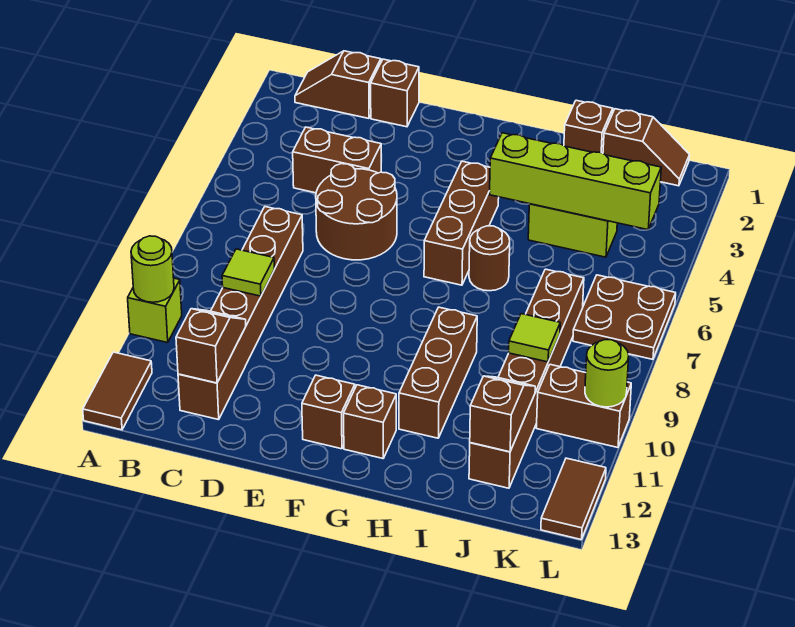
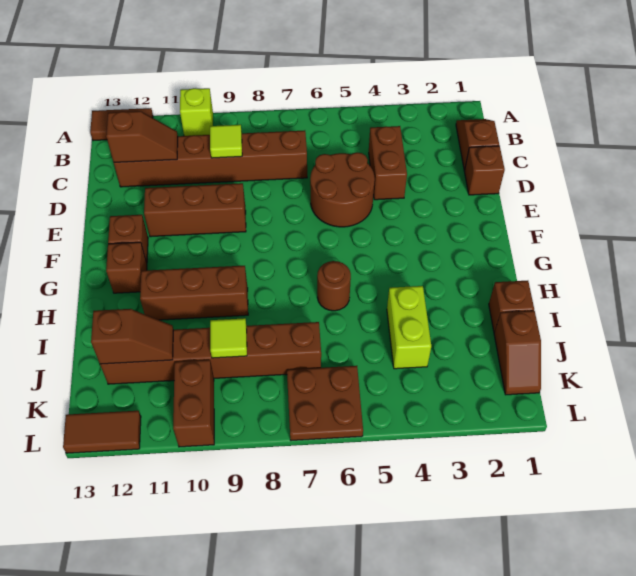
lime round brick A10 level 2 -> none
brown brick G4:G6 level 1 -> brown brick E9:E11 level 1
lime brick H4:K4 level 2 -> none
lime round brick L10 level 2 -> none

